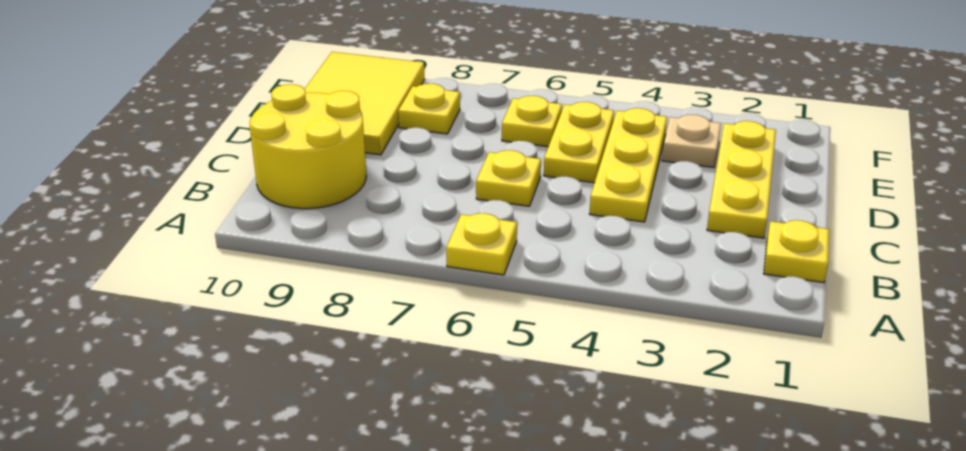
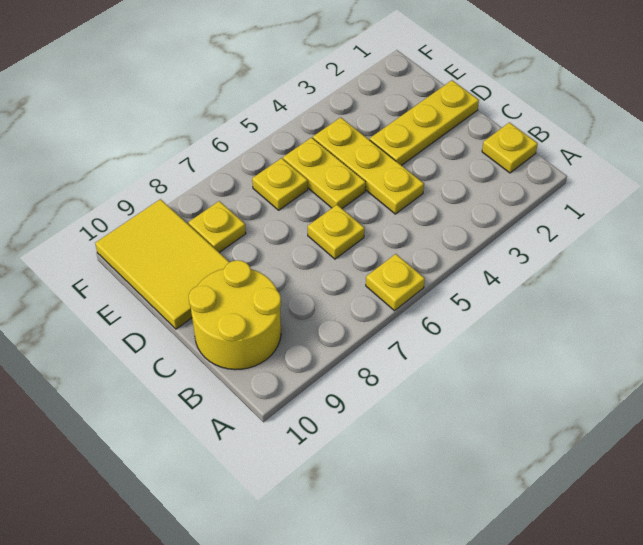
yellow plate C2:E2 level 1 -> yellow plate D1:D3 level 1
tan plate E3 level 1 -> none

